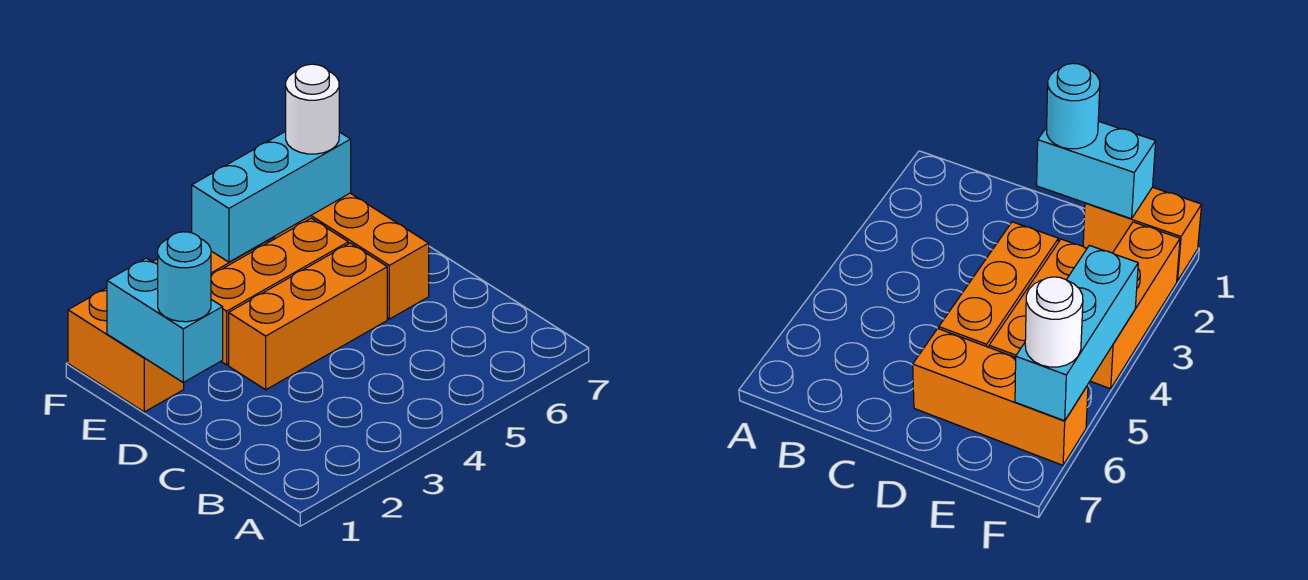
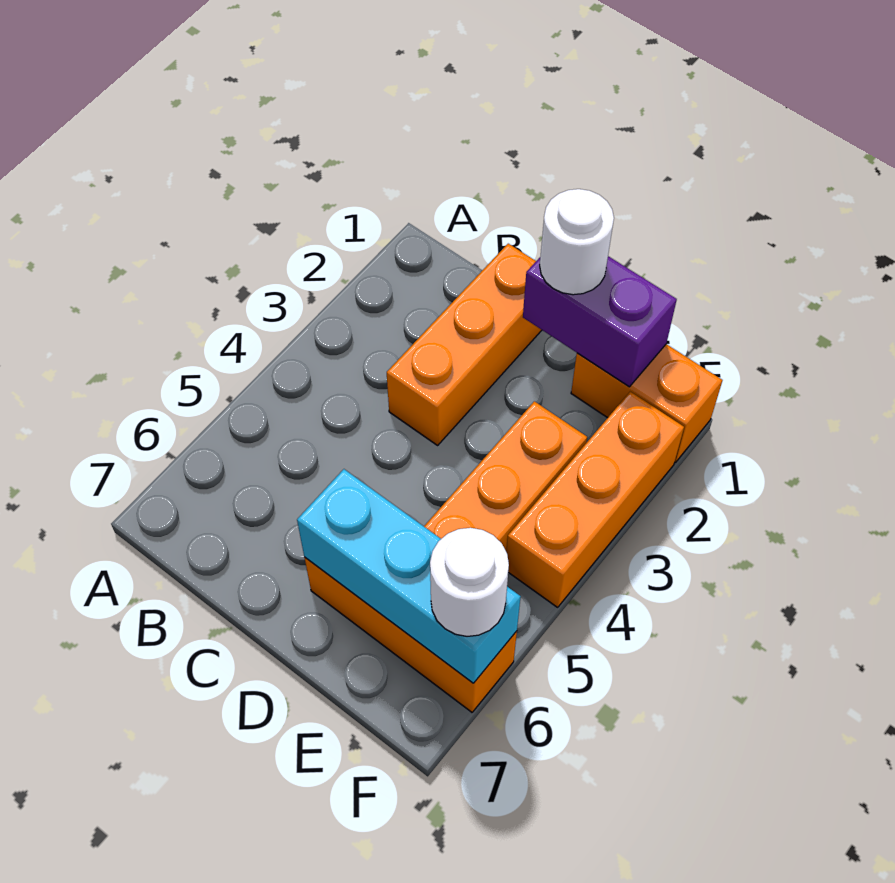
cyan brick D1:E1 level 2 -> purple brick D1:E1 level 2
cyan round brick D1 level 3 -> white round brick D1 level 3
orange brick D3:D5 level 1 -> orange brick C1:C3 level 1
cyan brick F4:F6 level 2 -> cyan brick D6:F6 level 2

